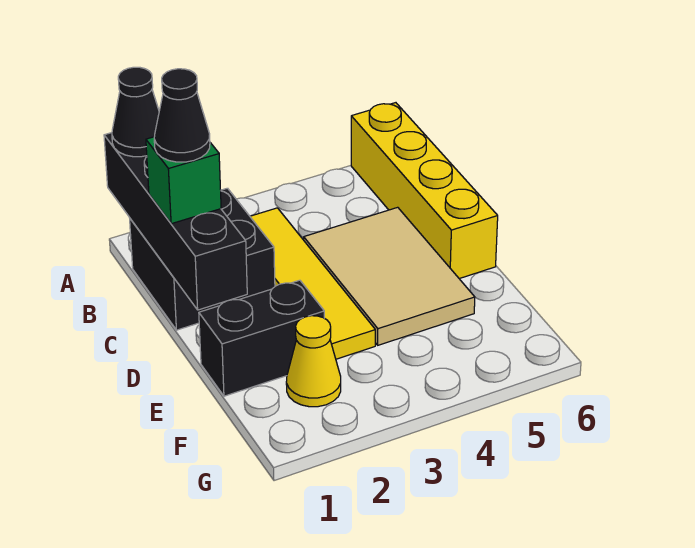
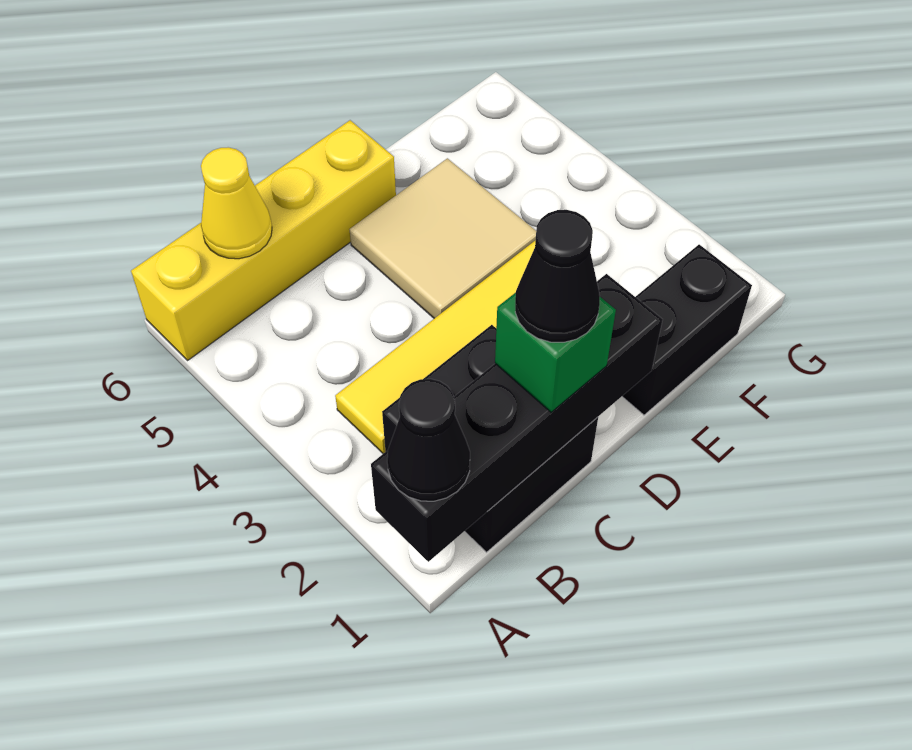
tan tile C4:E5 level 1 -> tan tile D4:E5 level 1
black brick E1:E2 level 1 -> black brick E1:F1 level 1
yellow cone F2 level 1 -> yellow cone B6 level 2

